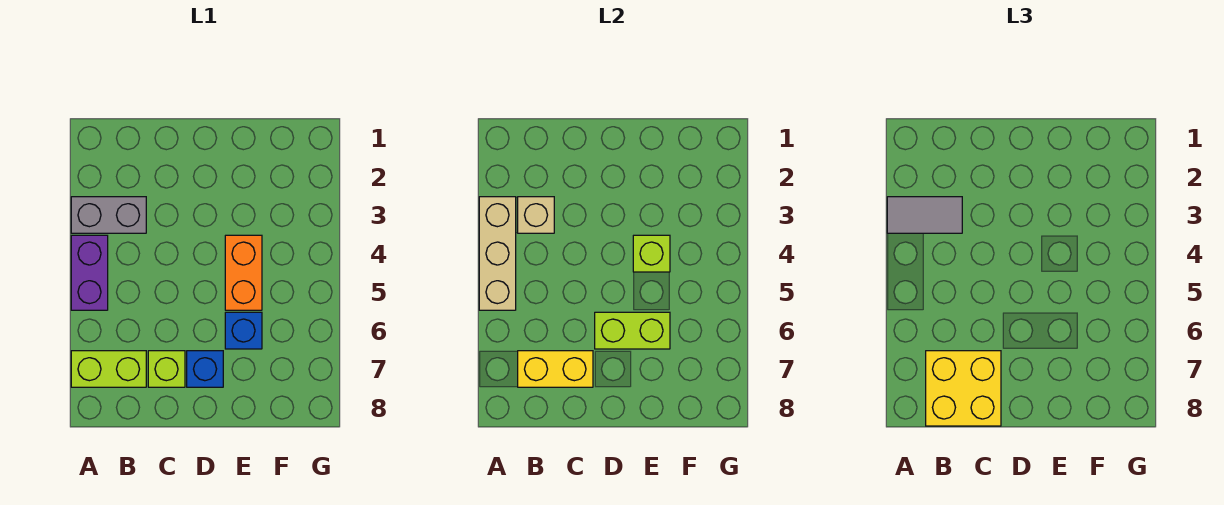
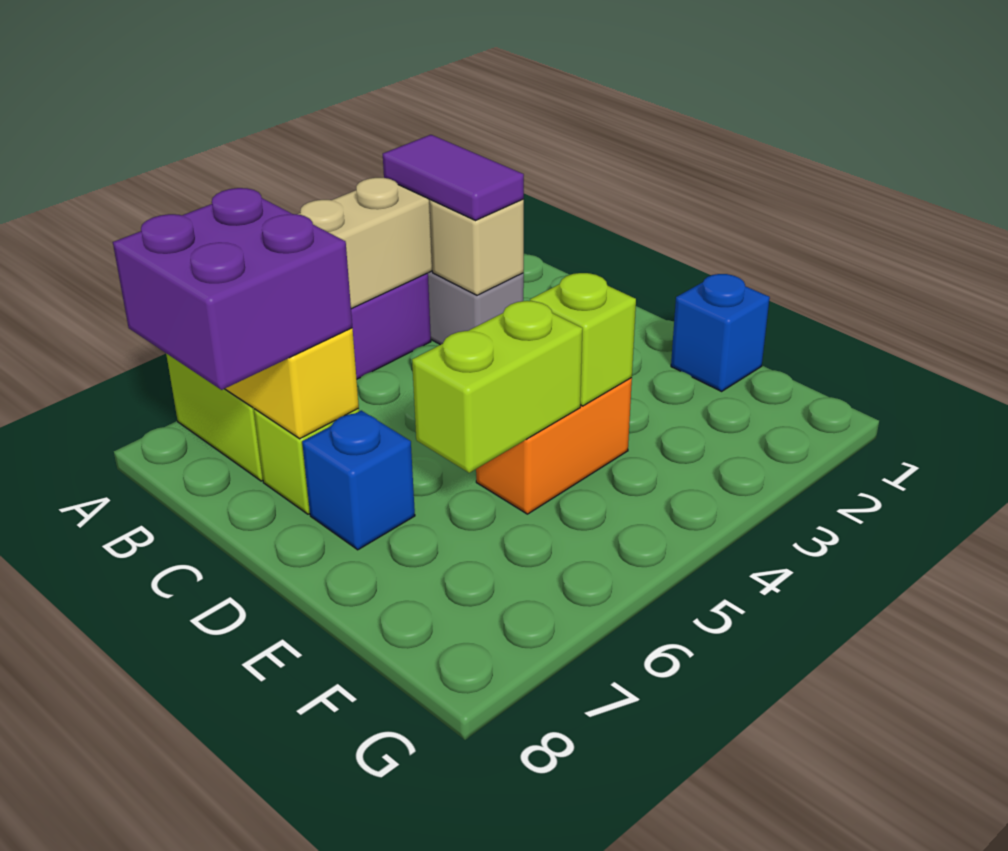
grey tile A3:B3 level 3 -> purple tile A3:B3 level 3
yellow brick B7:C8 level 3 -> purple brick B7:C8 level 3
lime brick D6:E6 level 2 -> lime brick E5:E6 level 2
blue brick E6 level 1 -> blue brick E1 level 1

